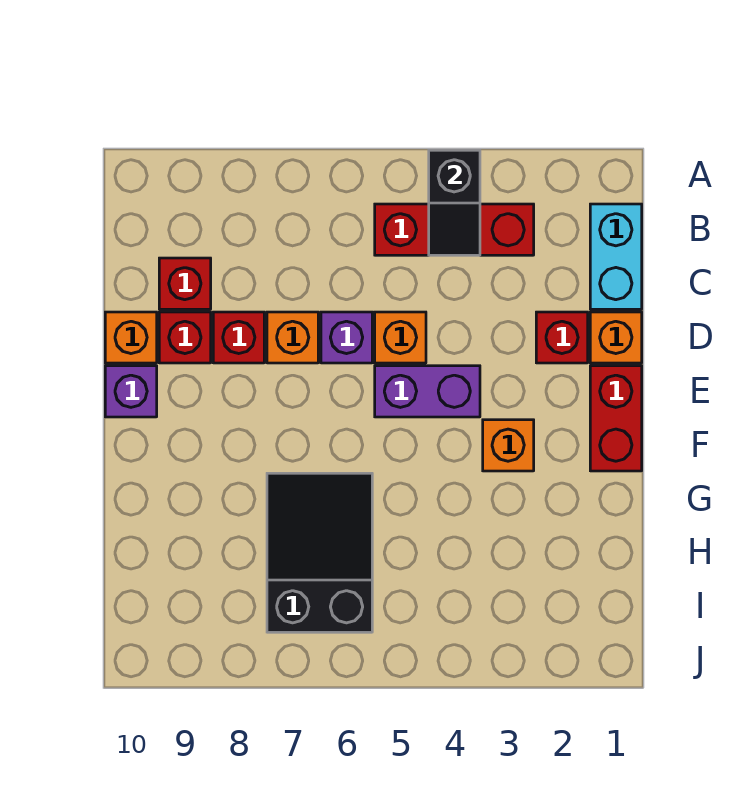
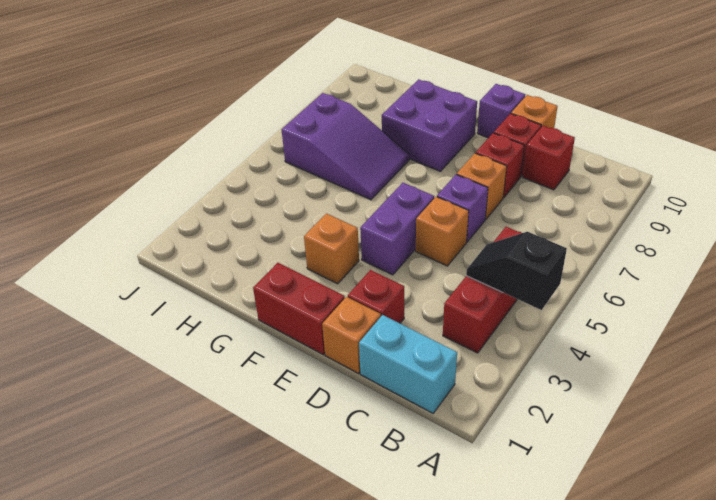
none -> purple brick F8:G9 level 1
black slope G6:I7 level 1 top I -> purple slope G6:I7 level 1 top I

